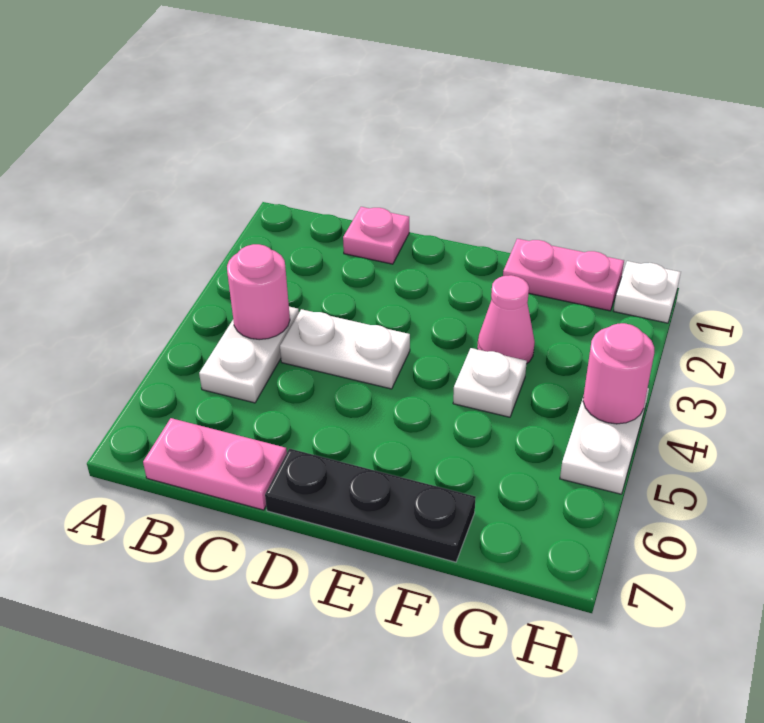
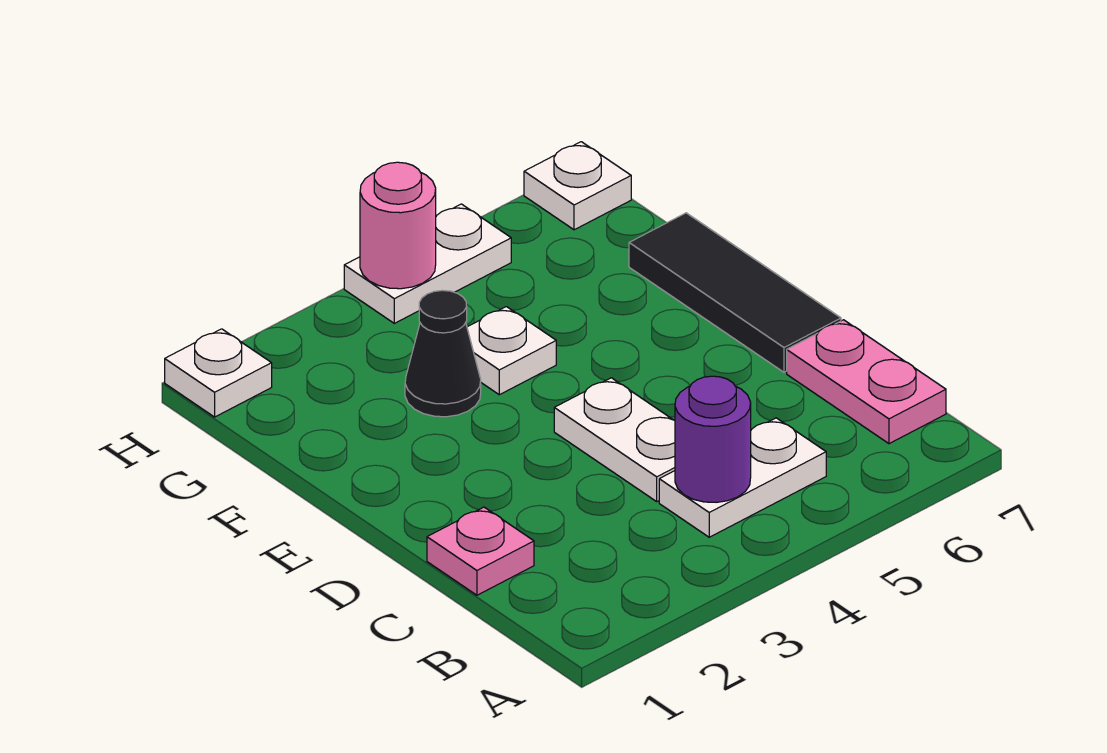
pink round brick B4 level 2 -> purple round brick B4 level 2
black plate D7:F7 level 1 -> black tile D7:F7 level 1
pink plate F1:G1 level 1 -> none
pink cone F3 level 1 -> black cone F3 level 1
none -> white plate H7 level 1

